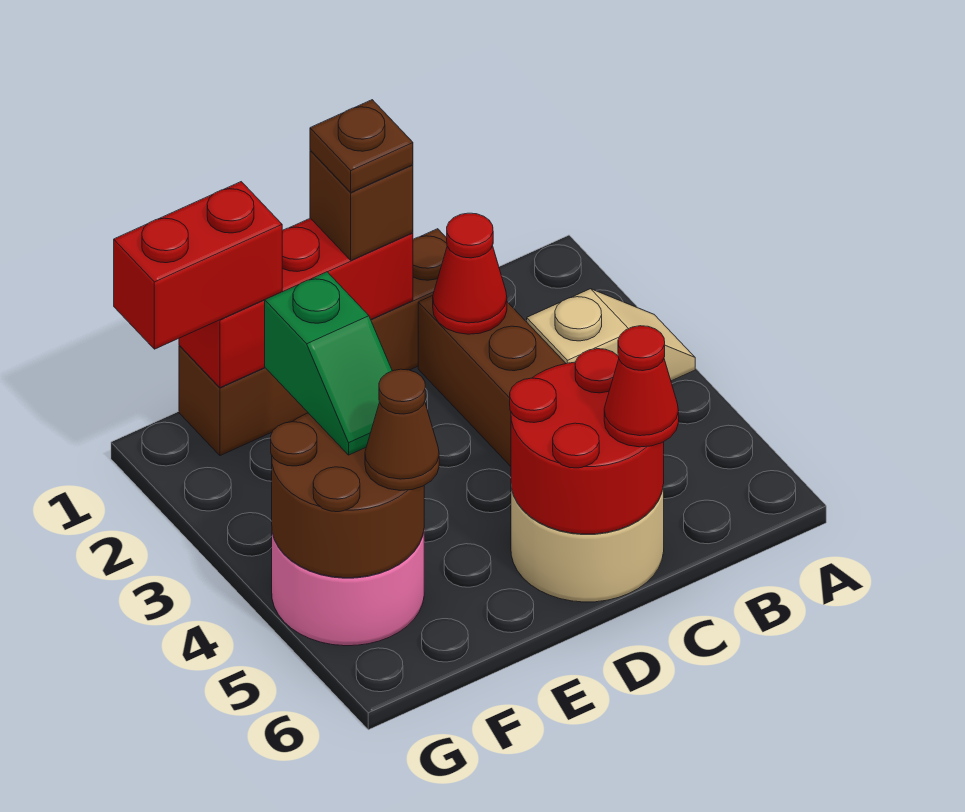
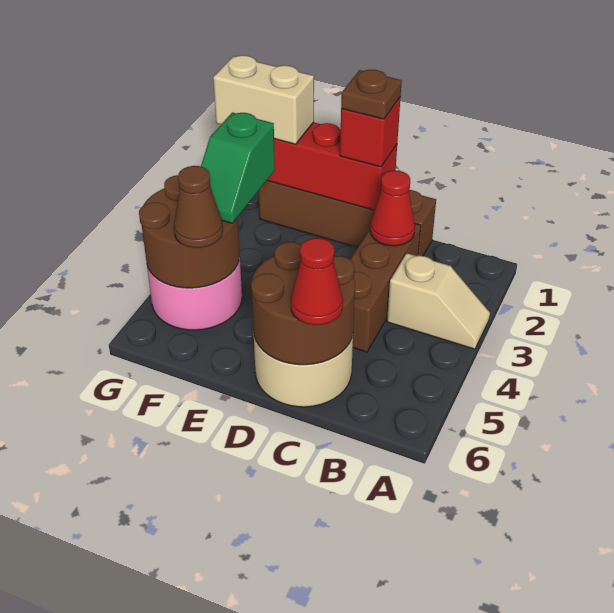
red round brick C5:D6 level 2 -> brown round brick C5:D6 level 2
brown brick D1 level 3 -> red brick D1 level 3
red brick F1:G1 level 3 -> tan brick F1:G1 level 3

